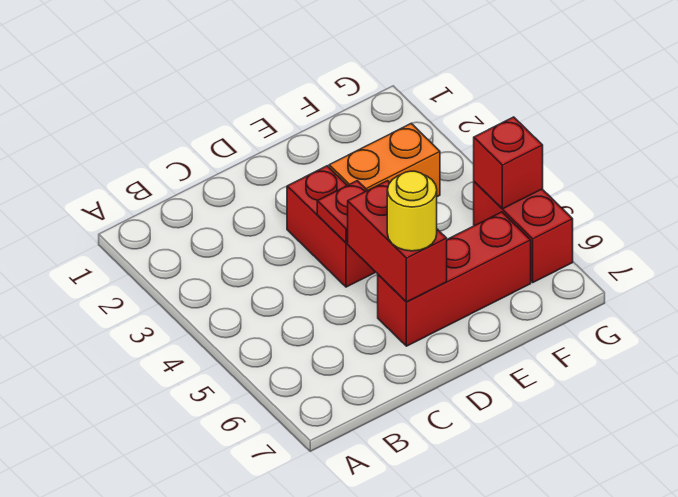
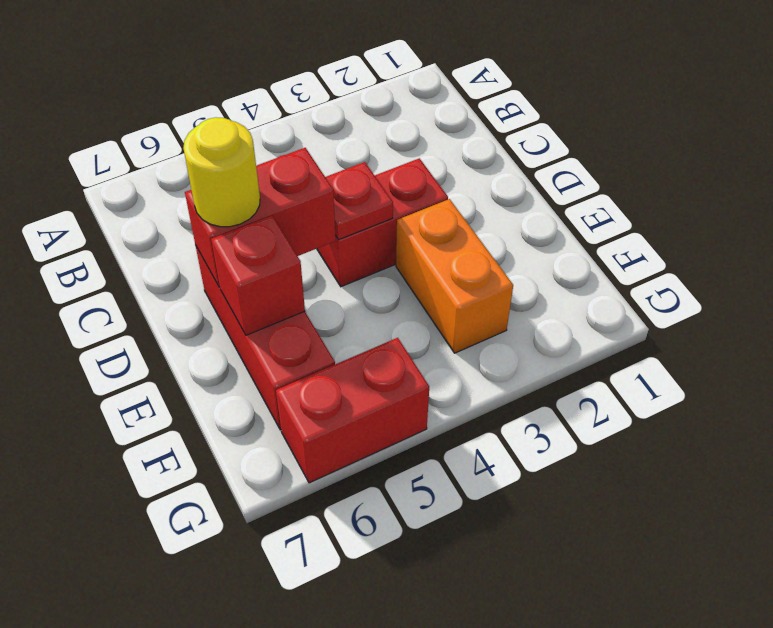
red brick G5 level 2 -> red brick E6 level 2

